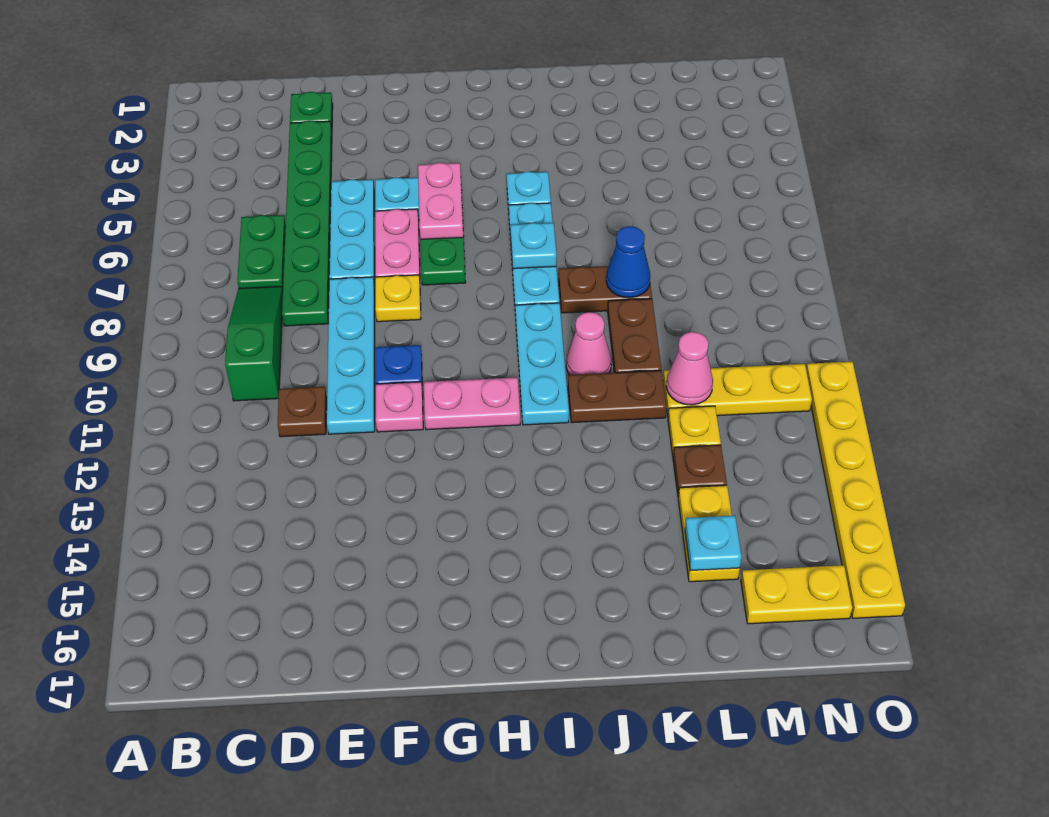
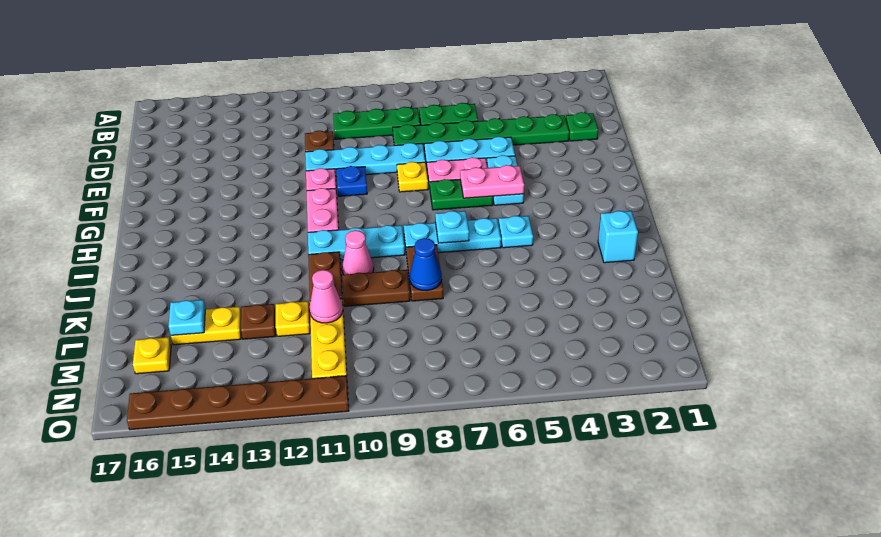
green slope C8:C10 level 1 top 10 -> green plate C8:C10 level 1
none -> cyan brick J2 level 1
yellow plate M16:N16 level 1 -> yellow plate M16 level 1
yellow plate O11:O16 level 1 -> brown plate O11:O16 level 1

